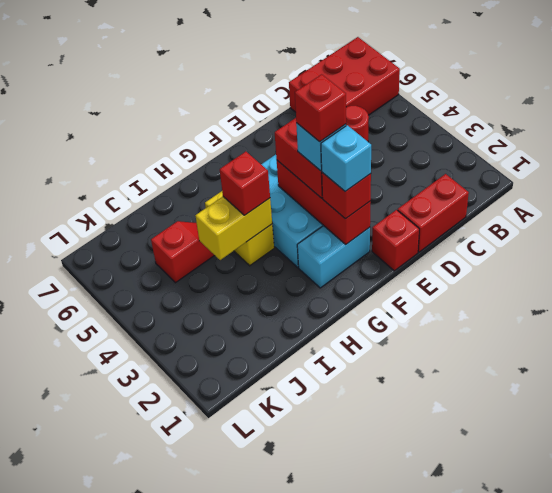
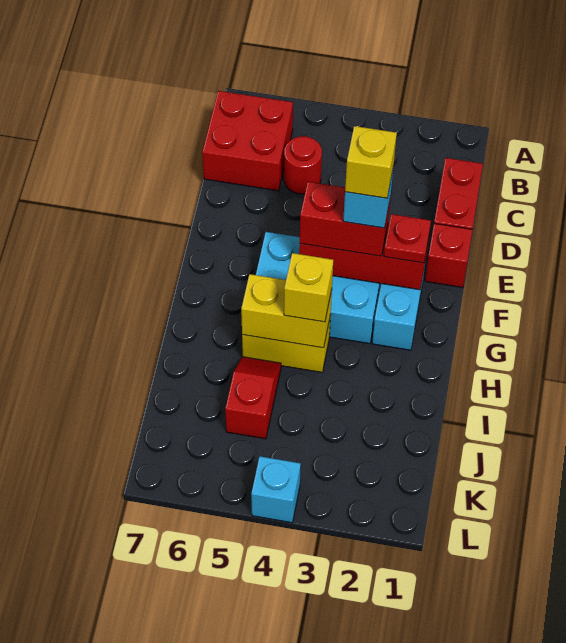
red brick A6:C7 level 1 -> red brick B6:C7 level 1
red brick F2 level 3 -> red plate F2 level 3
cyan brick F2 level 4 -> cyan brick L4 level 1
red brick F3 level 5 -> yellow brick F3 level 5
yellow brick H4:I4 level 2 -> yellow brick H4:H5 level 2
red brick H4 level 3 -> yellow brick H4 level 3

